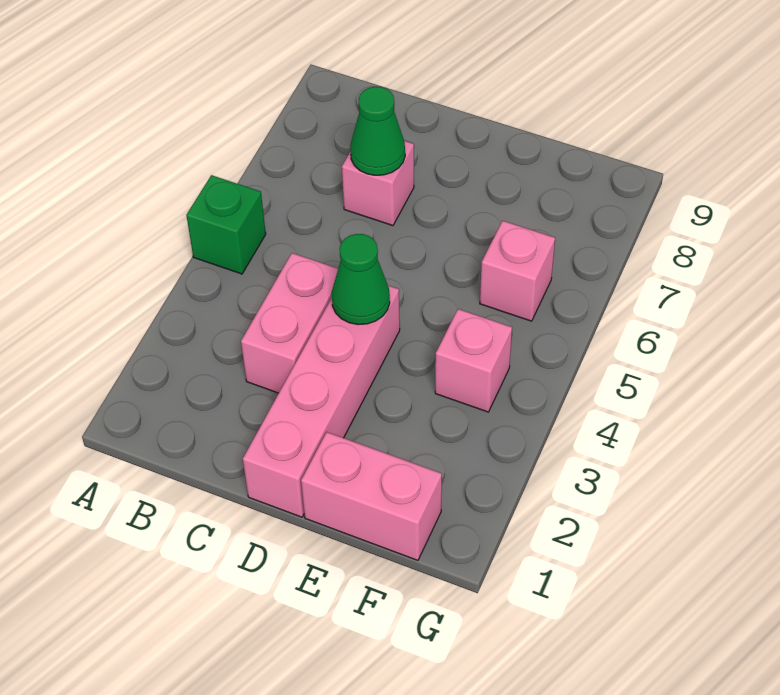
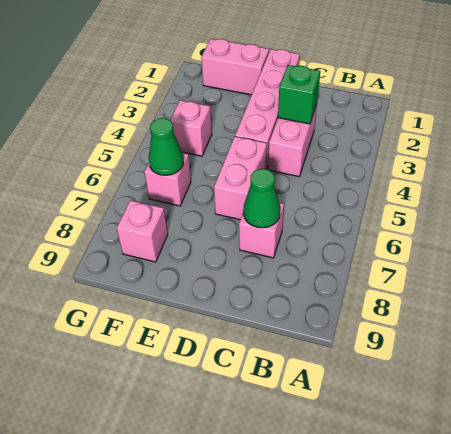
green brick A5 level 1 -> green brick C3 level 2
green cone D4 level 2 -> green cone F6 level 2
none -> pink brick D5:D6 level 1
none -> pink brick F8 level 1

